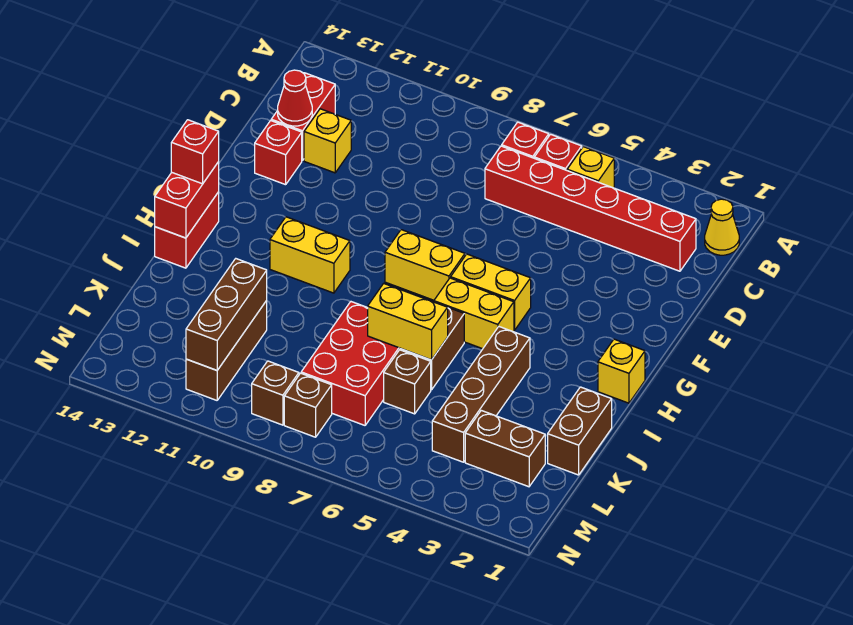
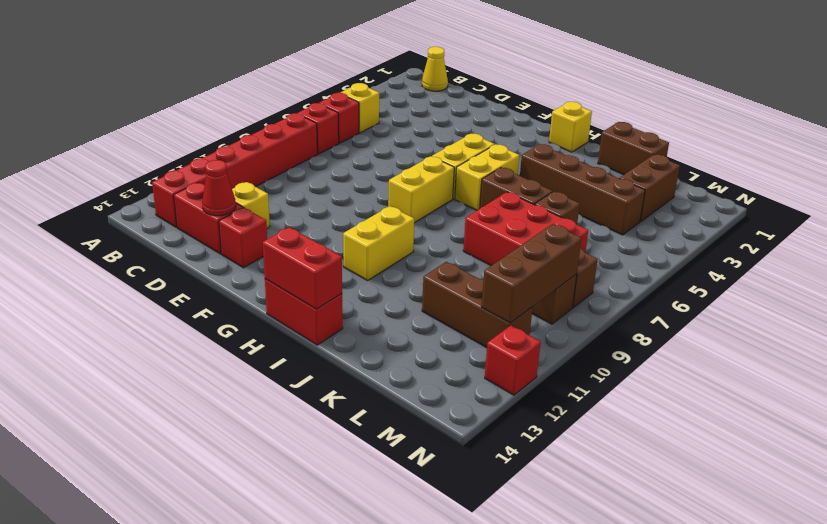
red brick C2:C7 level 1 -> red brick B8:B13 level 1
red brick H14 level 3 -> red brick N12 level 1
yellow brick J6:J7 level 2 -> none
brown brick K11:M11 level 2 -> brown brick M9:M11 level 2

